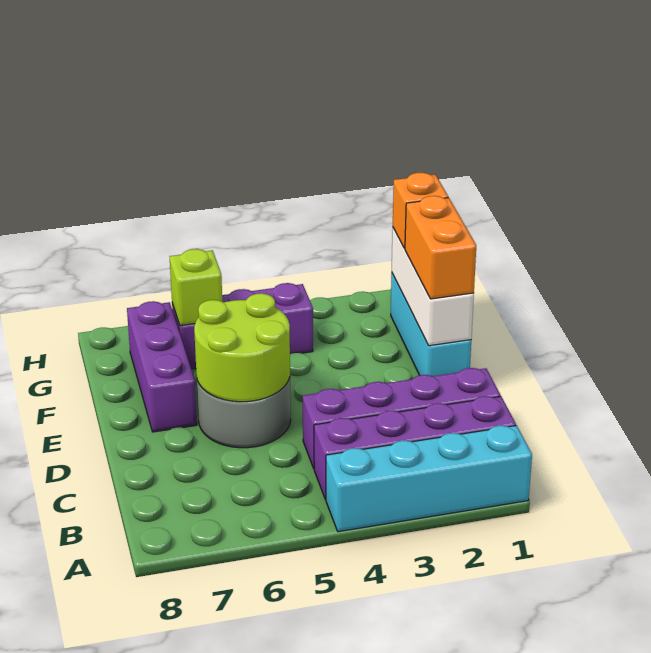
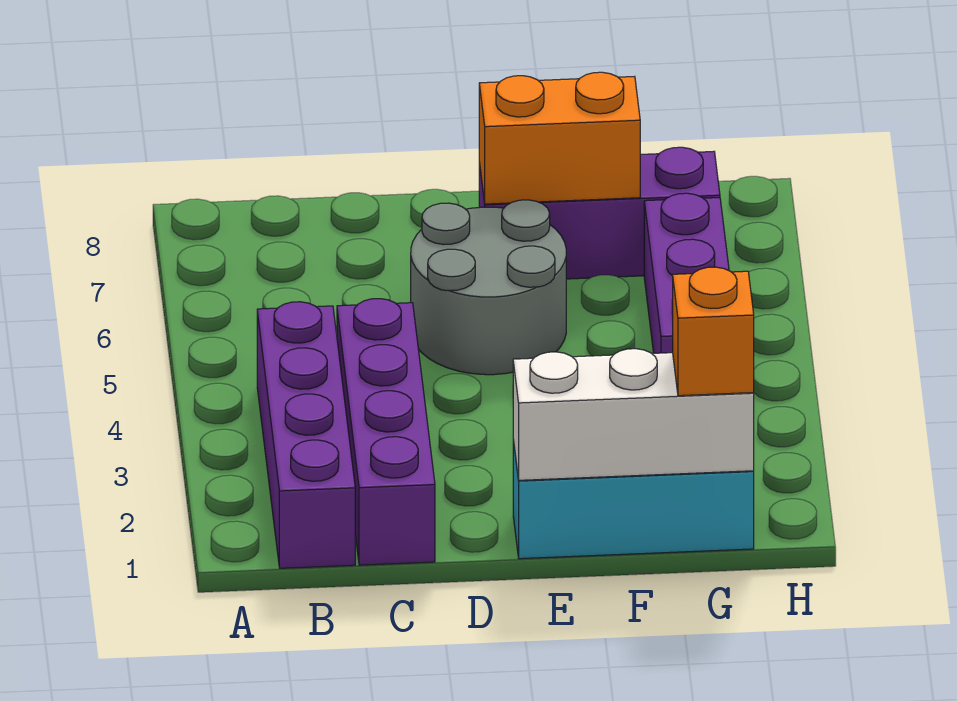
cyan brick A1:A4 level 1 -> none
lime round brick D5:E6 level 2 -> none
orange brick E1:F1 level 3 -> orange brick E7:F7 level 2
lime brick G6 level 2 -> none

